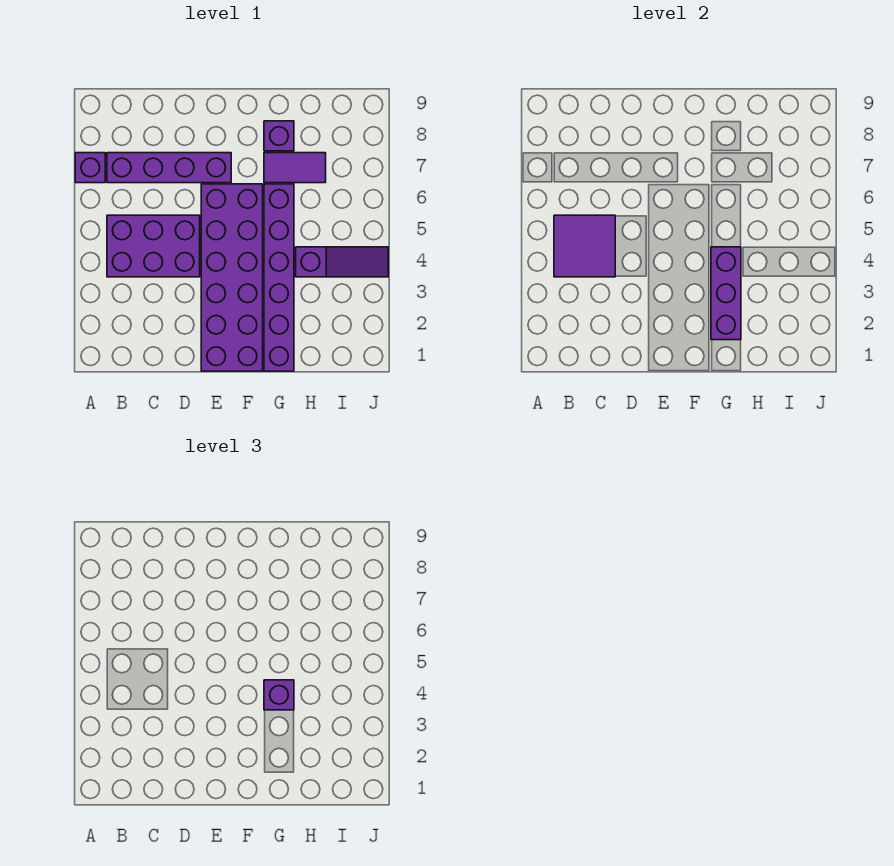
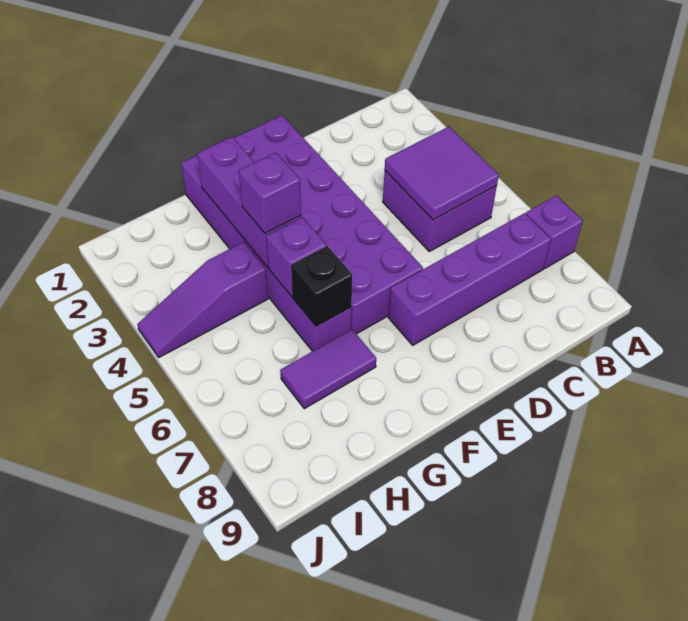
purple brick B4:D5 level 1 -> purple brick B4:C5 level 1
none -> black brick G6 level 2
purple brick G8 level 1 -> purple brick G5 level 2

